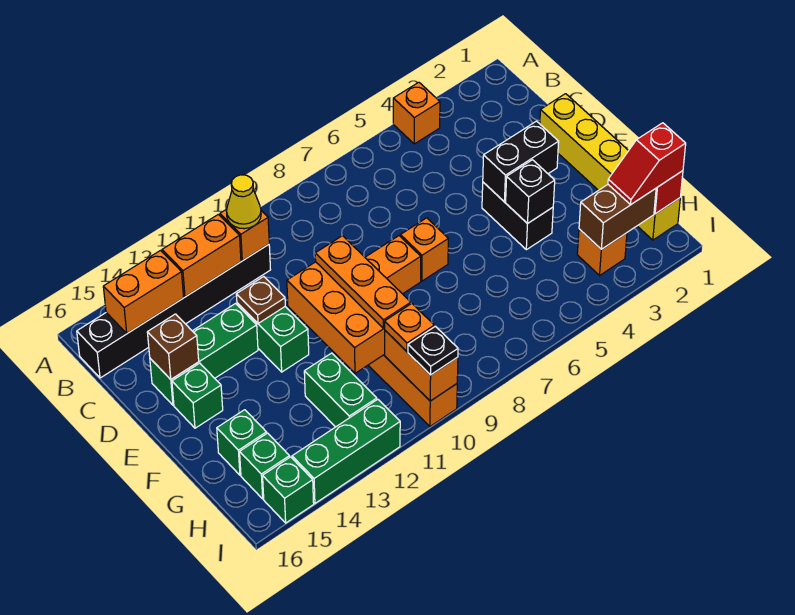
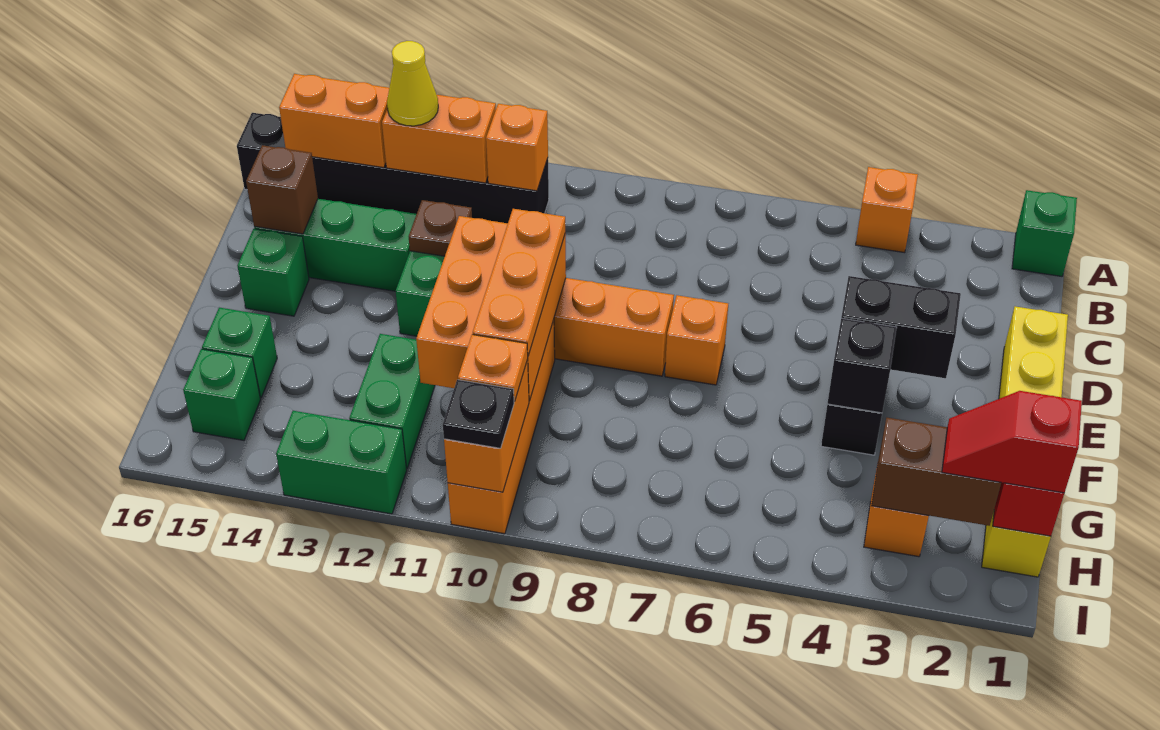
yellow cone B11 level 3 -> yellow cone B13 level 3
green brick I12:I14 level 1 -> green brick I12:I13 level 1
green brick I15 level 1 -> green brick A1 level 1

